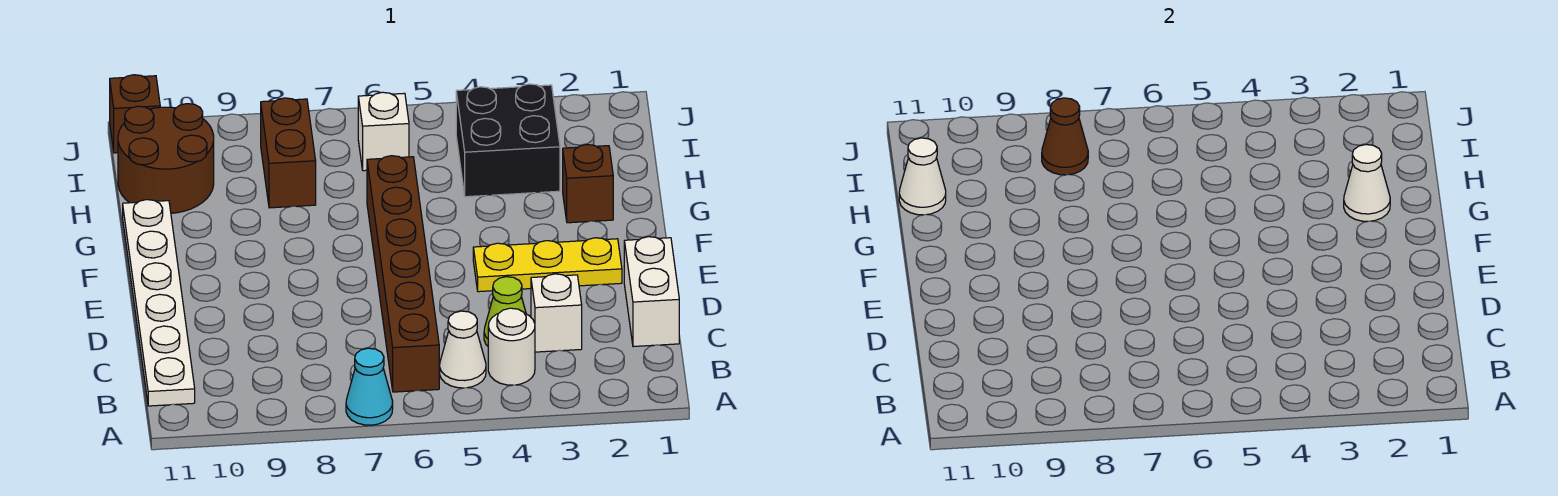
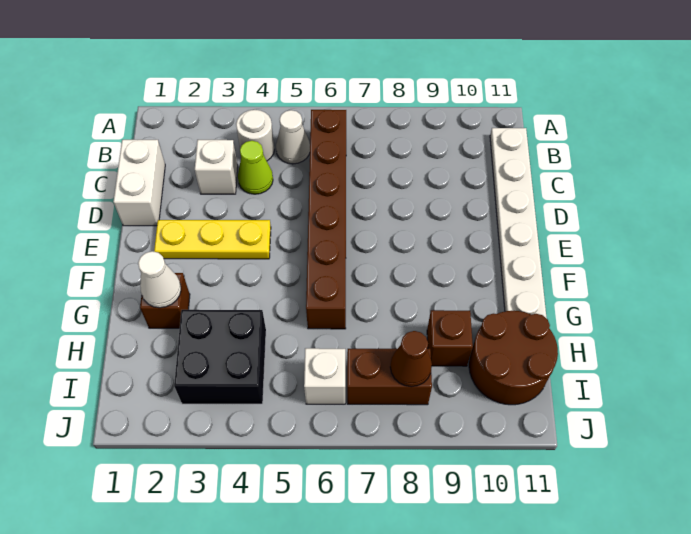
cyan cone A7 level 1 -> none
brown brick H8:I8 level 1 -> brown brick I7:I8 level 1
white cone H11 level 2 -> none
brown brick J11 level 1 -> brown brick H9 level 1

